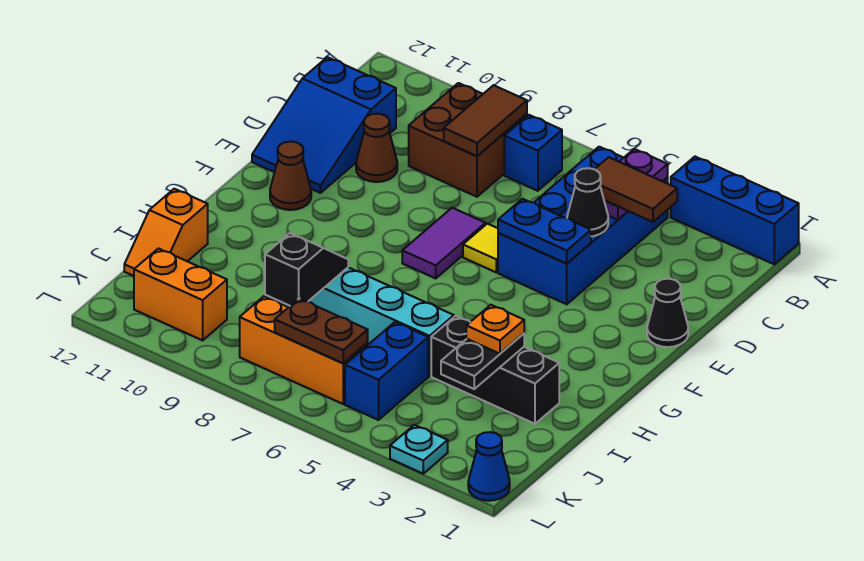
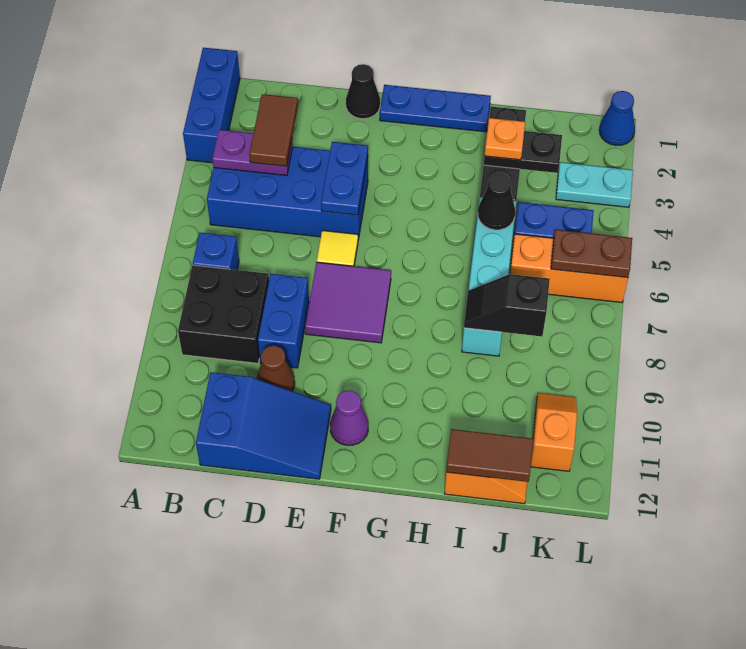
brown brick B8:C9 level 1 -> black brick B8:C9 level 1
brown tile B8:C8 level 2 -> brown tile I12:J12 level 2
black cone D4 level 2 -> black cone I5 level 2
none -> blue brick D8:D9 level 1
purple tile E7:F7 level 1 -> purple tile E7:F8 level 1
none -> blue plate F1:H1 level 1
brown cone F11 level 1 -> purple cone F11 level 1
orange brick K6:K8 level 1 -> orange brick J6:L6 level 1
brown plate K6:K7 level 2 -> brown plate K6:L6 level 2
orange brick K10:K11 level 1 -> orange slope K10:K11 level 1 top 11
cyan plate L3 level 1 -> cyan plate K3:L3 level 1

